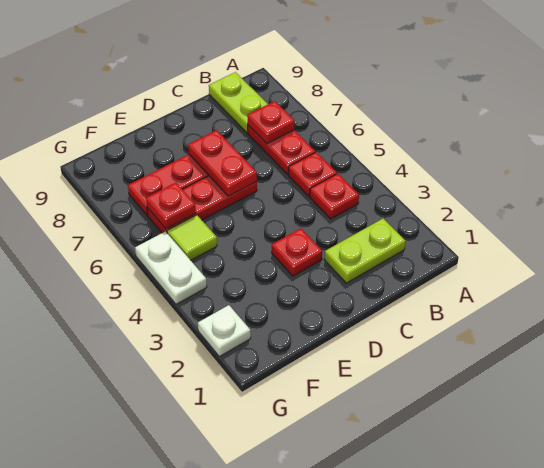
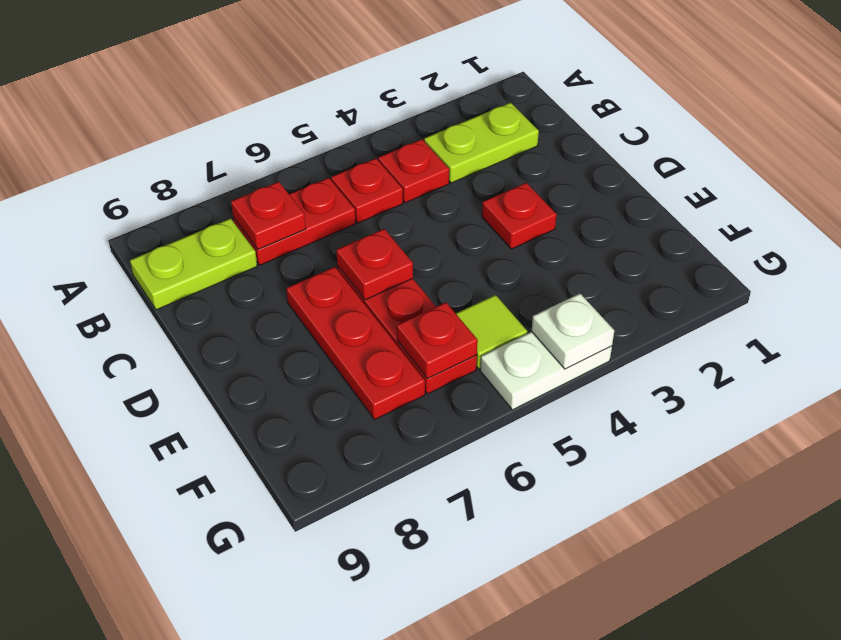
lime plate B2:C2 level 1 -> lime plate B2:B3 level 1
red plate D6:D7 level 2 -> red plate D6 level 2
white plate G2 level 1 -> white plate G4 level 2

